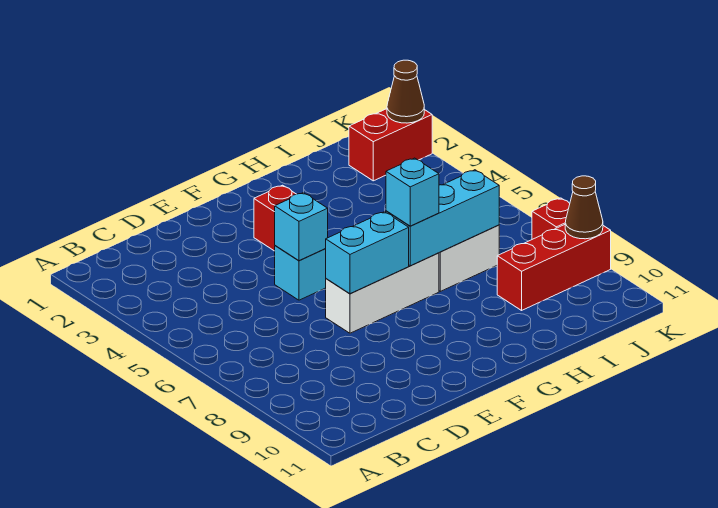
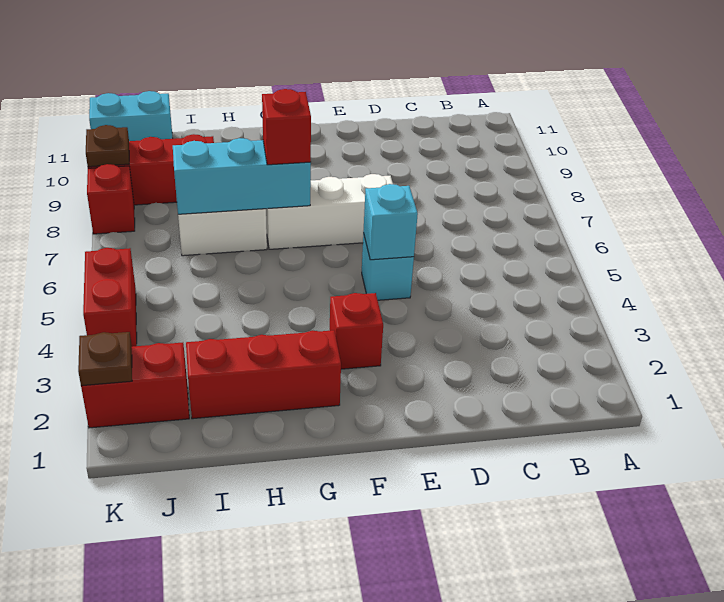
cyan brick E7:F7 level 2 -> cyan brick J11:K11 level 1
none -> red brick G2:I2 level 1
cyan brick G7 level 3 -> red brick G7 level 3
brown cone K2 level 2 -> brown plate K2 level 2
none -> red brick K4:K5 level 1
brown cone K9 level 2 -> brown plate K9 level 2

